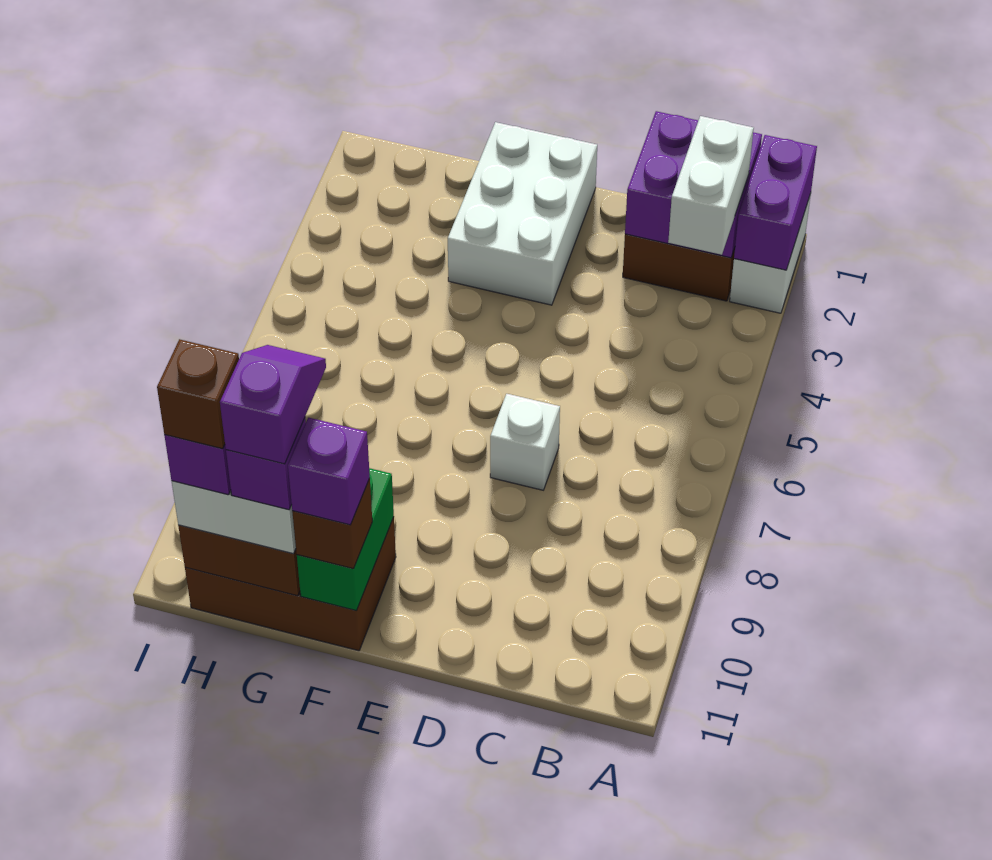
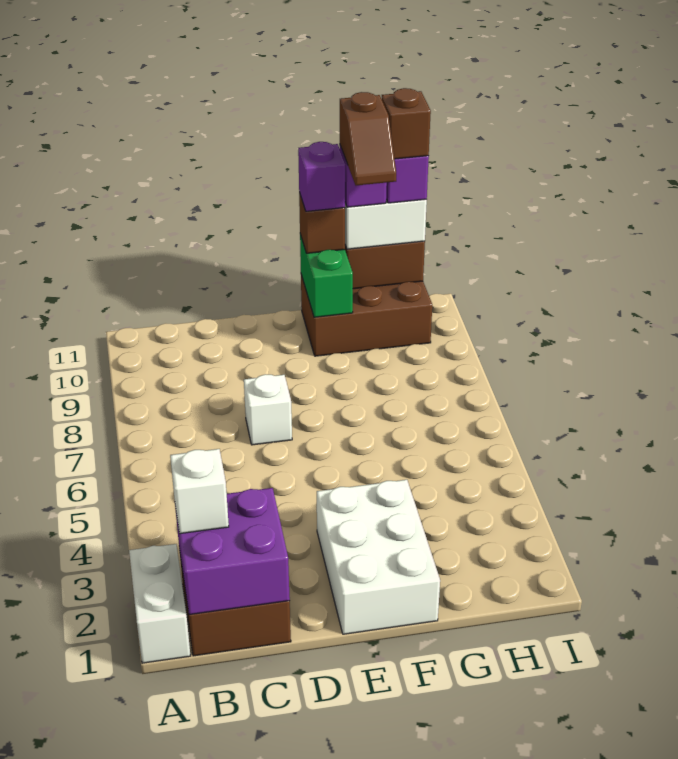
purple brick A1:A2 level 2 -> none
white brick B2:B3 level 3 -> white brick B2 level 3
purple slope G10:G11 level 5 top 11 -> brown slope G10:G11 level 5 top 11

